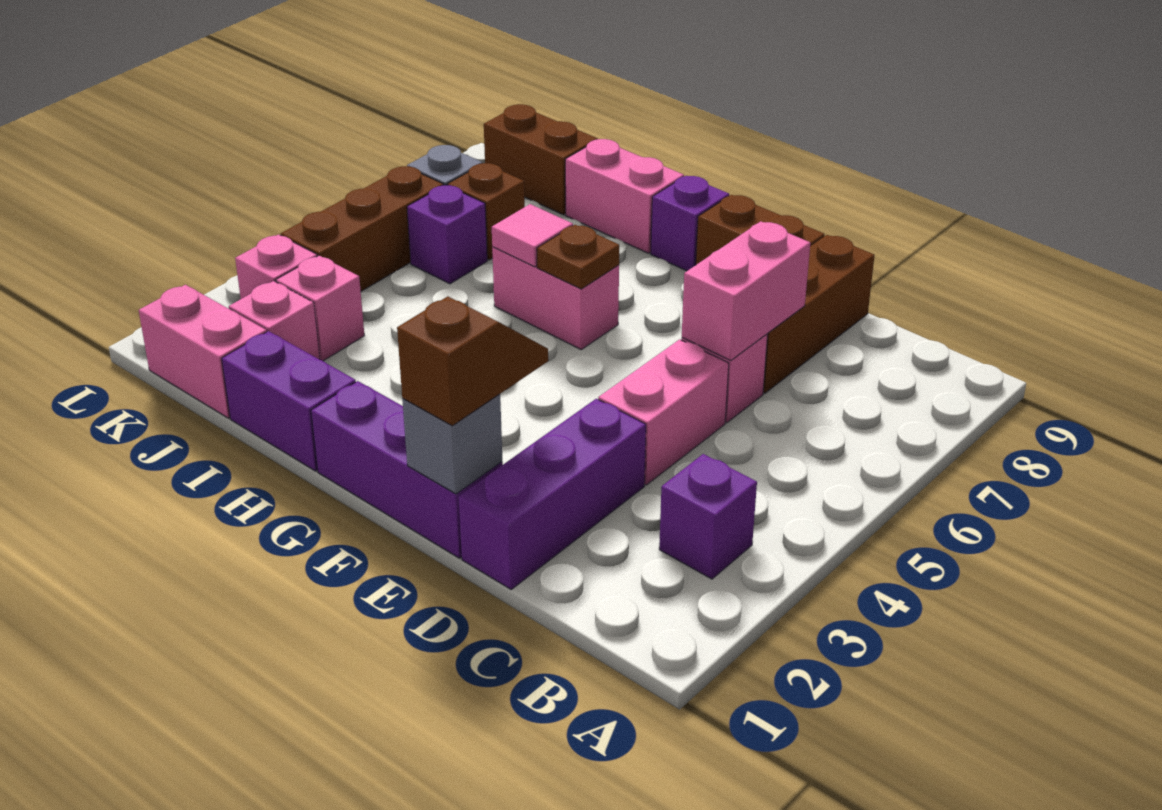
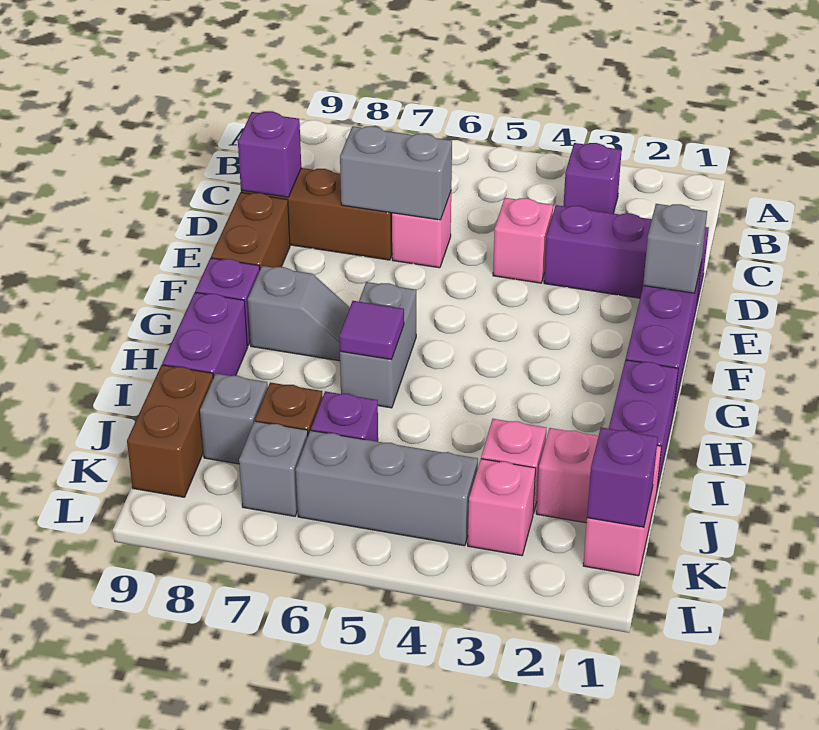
pink brick D4:D5 level 1 -> pink brick D4 level 1
pink brick D6:D7 level 2 -> grey brick D6:D7 level 2
none -> purple brick D9 level 2
brown slope E1:E2 level 3 top 1 -> none
pink brick G6:H6 level 1 -> grey brick G6:H6 level 1
brown plate G6 level 2 -> none
none -> grey slope G7:G8 level 1 top 8
pink tile H6 level 2 -> purple tile H6 level 2
pink brick H9:I9 level 1 -> purple brick H9:I9 level 1
none -> grey brick J8 level 1
none -> purple brick K1 level 2
brown brick K4:K6 level 1 -> grey brick K4:K6 level 1

